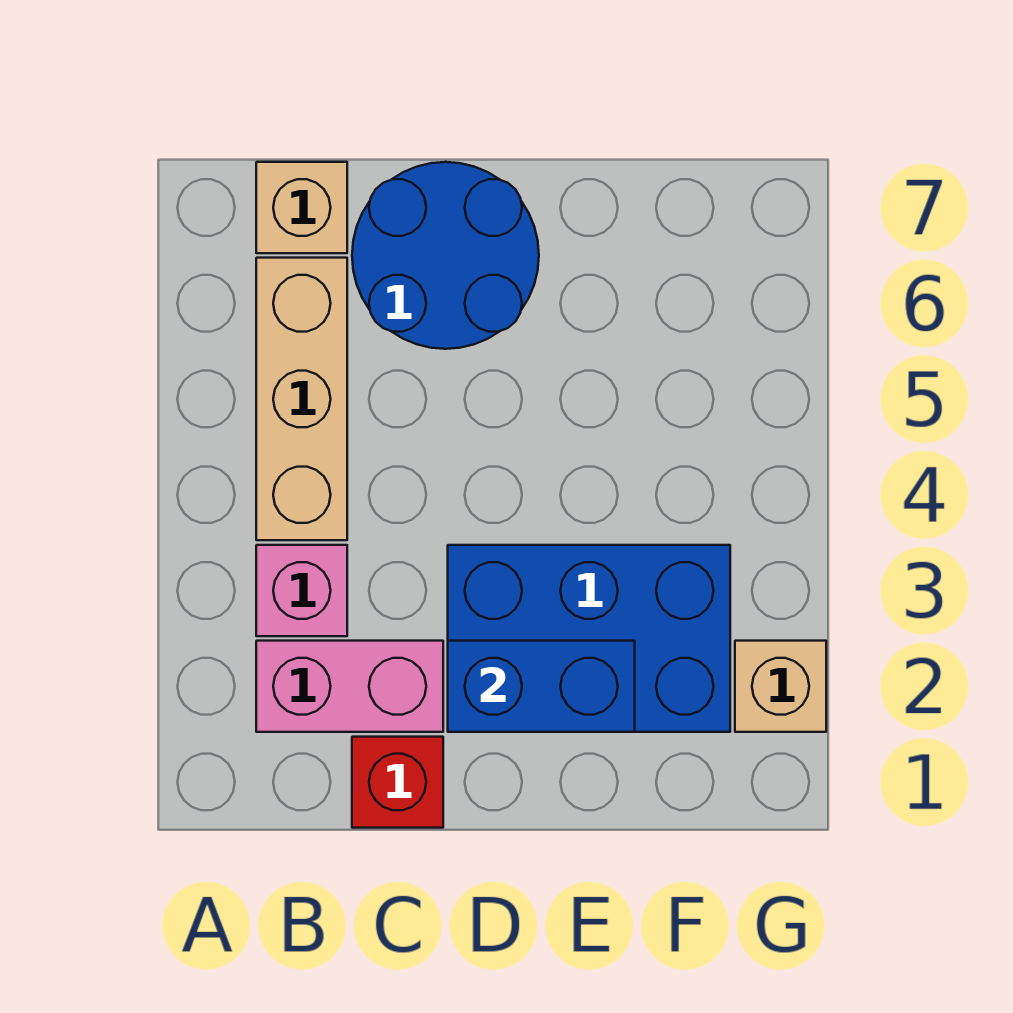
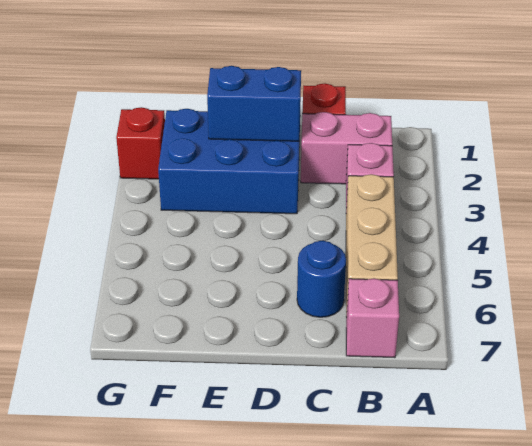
tan brick B7 level 1 -> pink brick B7 level 1
blue round brick C6:D7 level 1 -> blue round brick C6 level 1
tan brick G2 level 1 -> red brick G2 level 1

